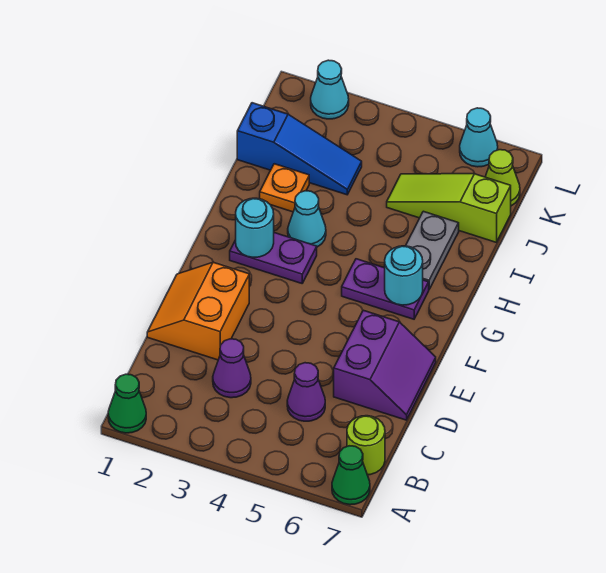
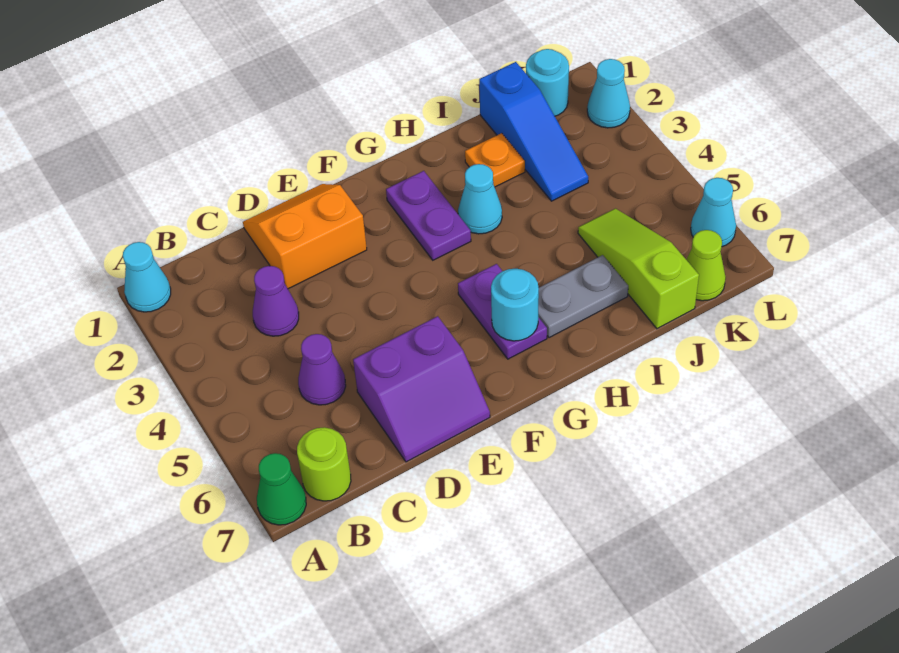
green cone A1 level 1 -> cyan cone A1 level 1
cyan round brick G2 level 2 -> cyan round brick K1 level 1

